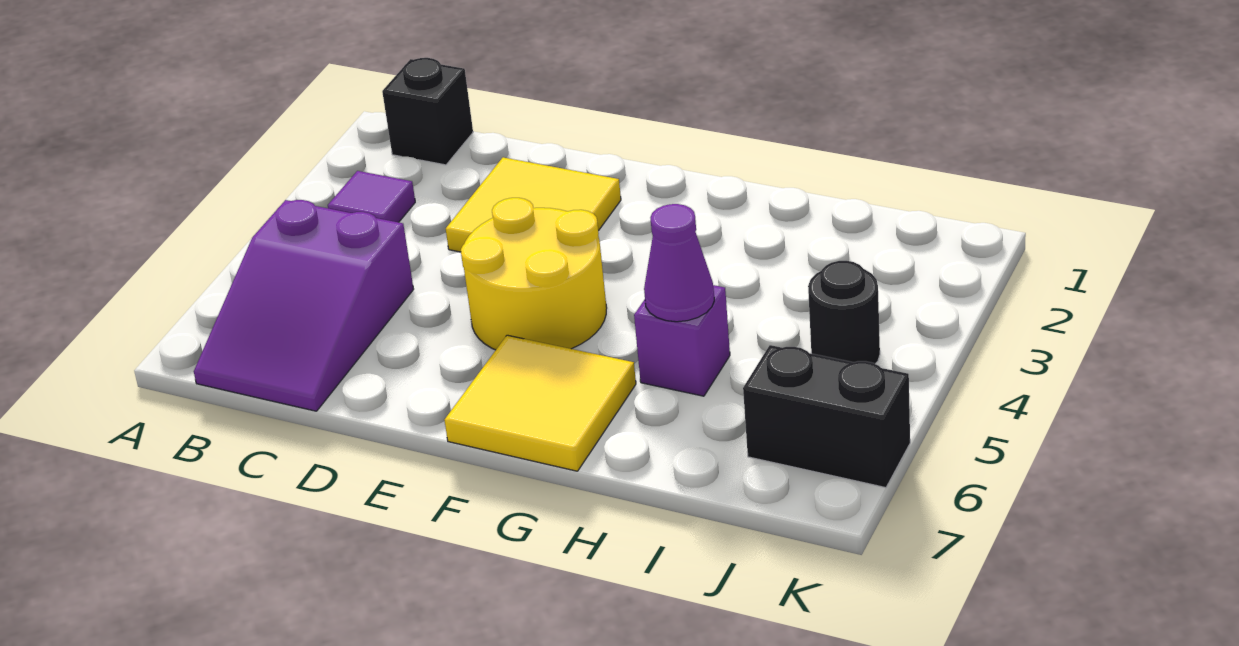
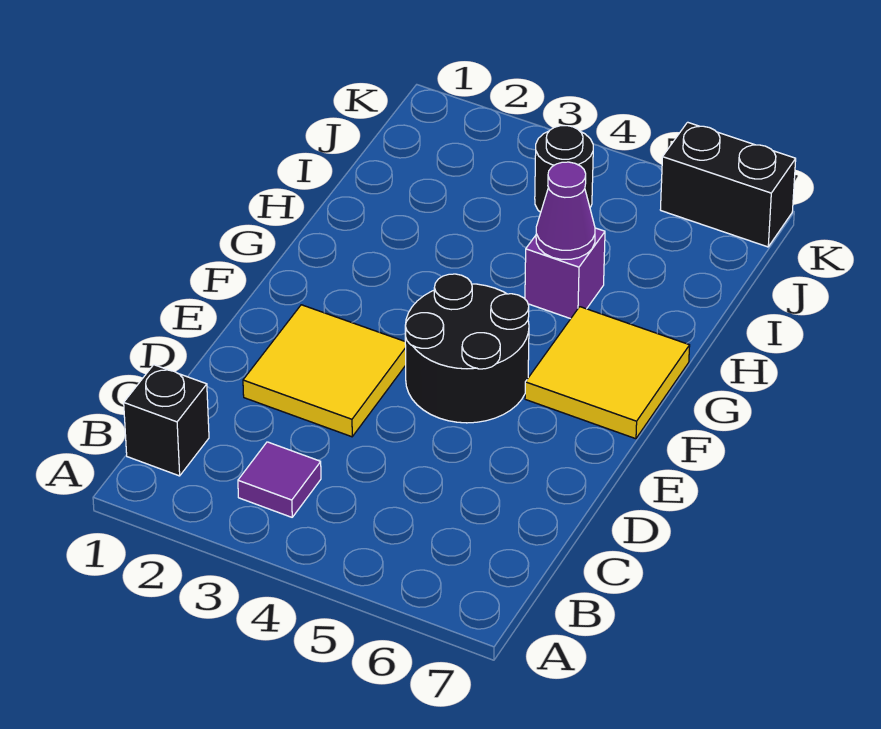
purple slope B5:C7 level 1 top 5 -> none
yellow round brick E4:F5 level 1 -> black round brick E4:F5 level 1
black brick J6:K6 level 1 -> black brick K6:K7 level 1

